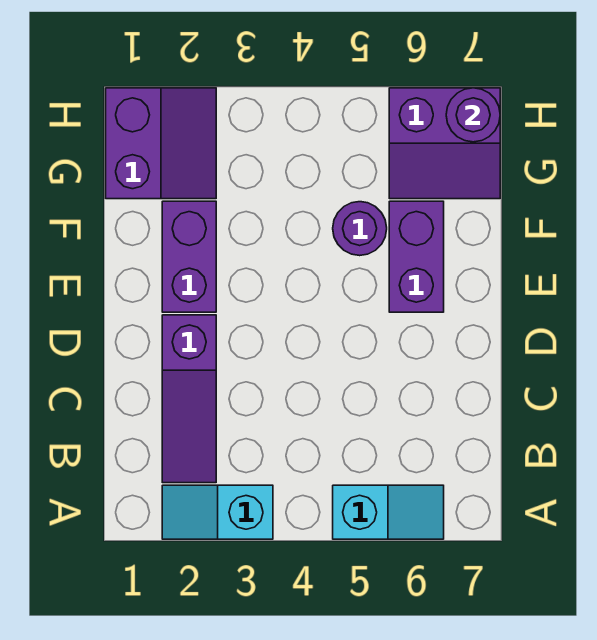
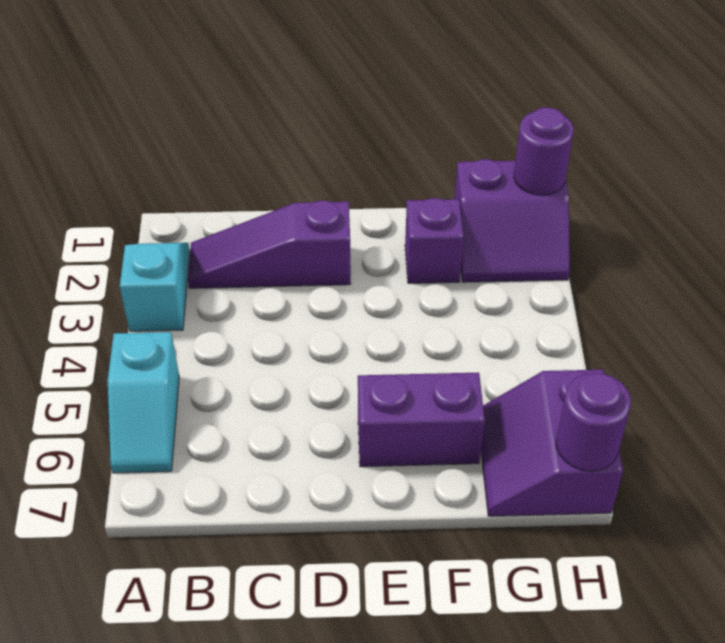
purple brick E2:F2 level 1 -> purple brick F2 level 1
purple round brick F5 level 1 -> purple round brick H1 level 2

